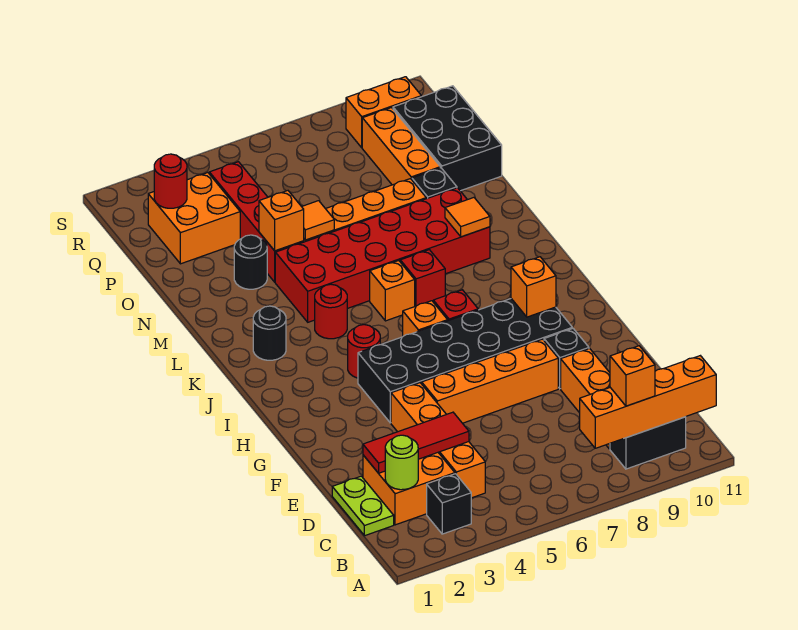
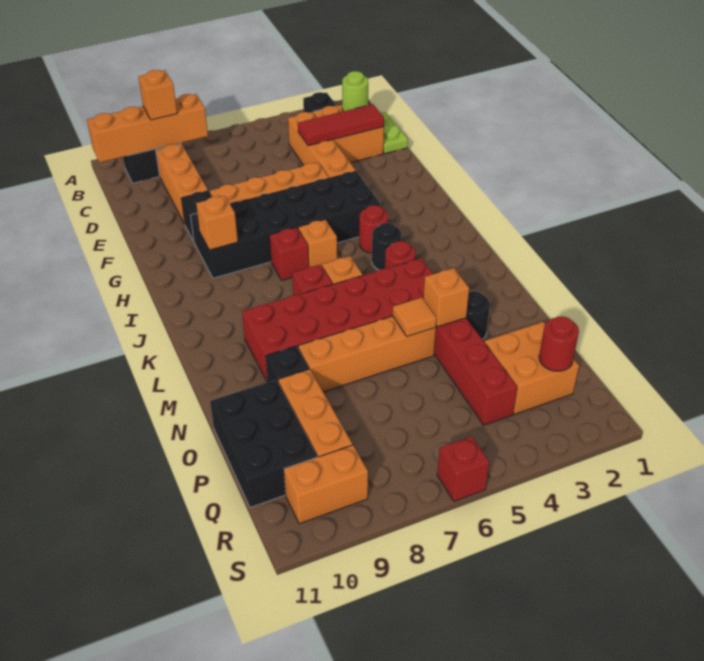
black round brick K2 level 1 -> black round brick J4 level 1
orange tile L9 level 2 -> none
none -> red brick S6 level 1

